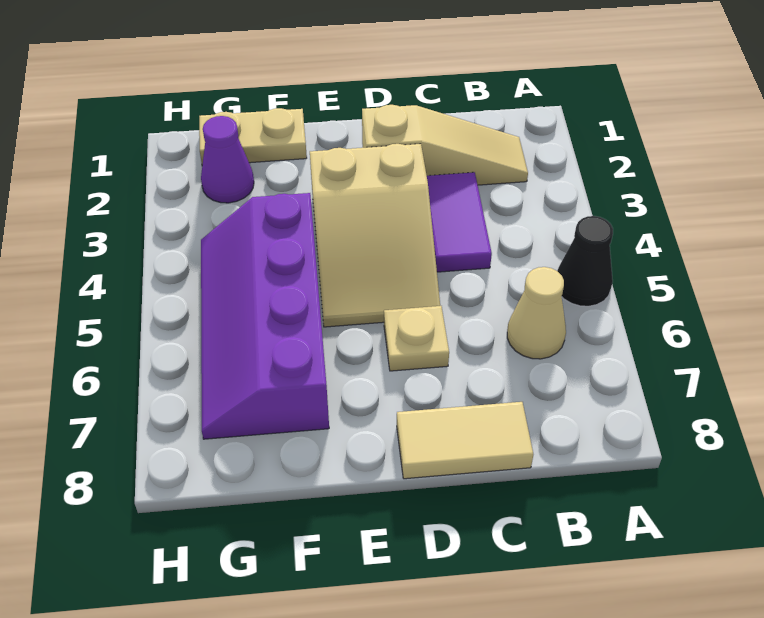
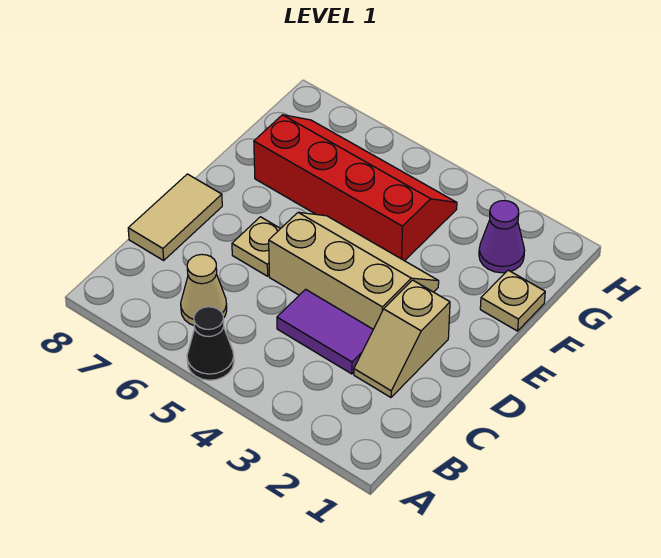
tan slope B2:D2 level 1 top D -> tan slope C2:D2 level 1 top D
tan slope D3:E5 level 1 top 3 -> tan slope D3:E5 level 1 top D
tan plate F1:G1 level 1 -> tan plate F1 level 1
purple slope F4:G7 level 1 top F -> red slope F4:G7 level 1 top F

